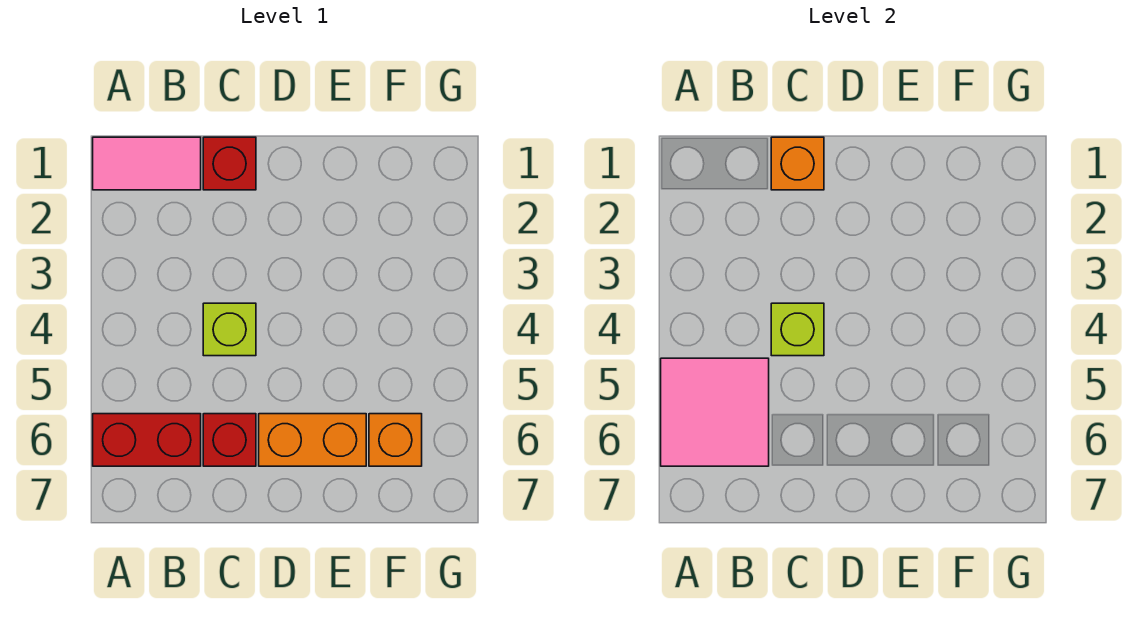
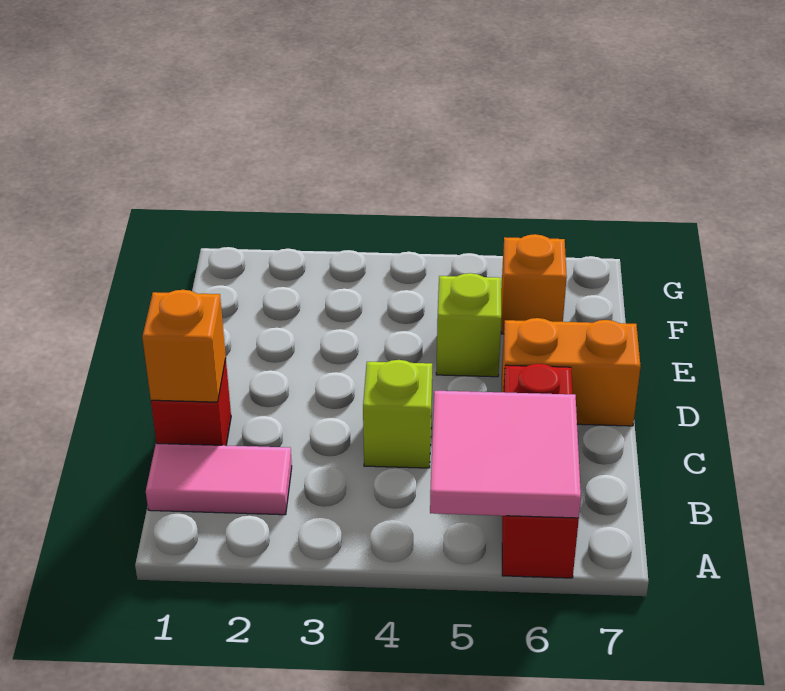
pink tile A1:B1 level 1 -> pink tile B1:B2 level 1
lime brick C4 level 2 -> lime brick E5 level 1
orange brick D6:E6 level 1 -> orange brick D6:D7 level 1

